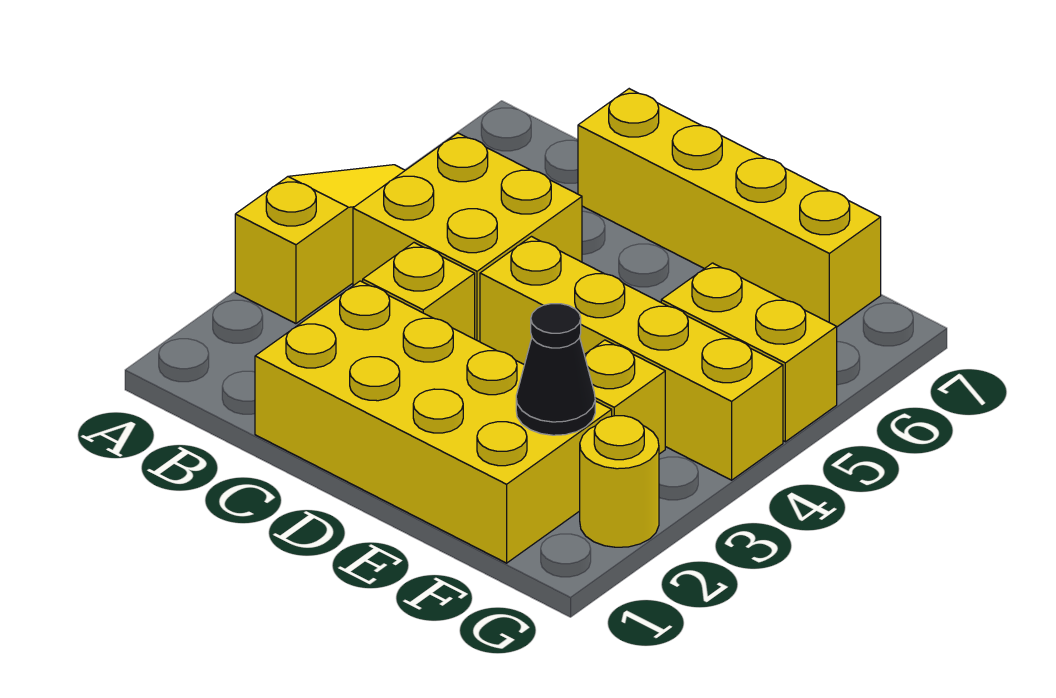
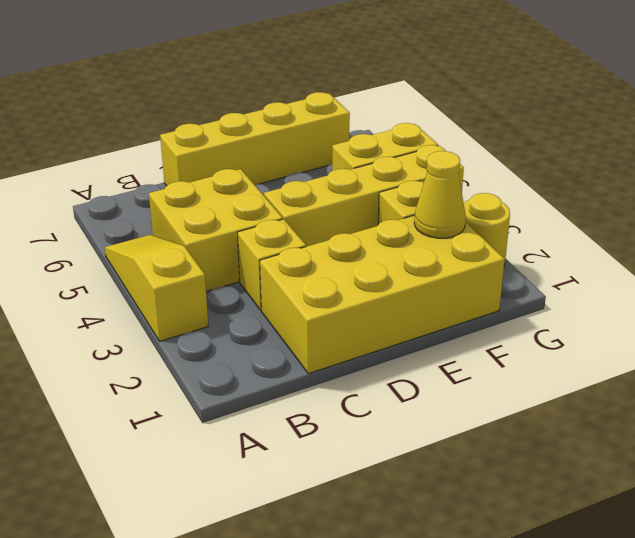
black cone F2 level 2 -> yellow cone F2 level 2

